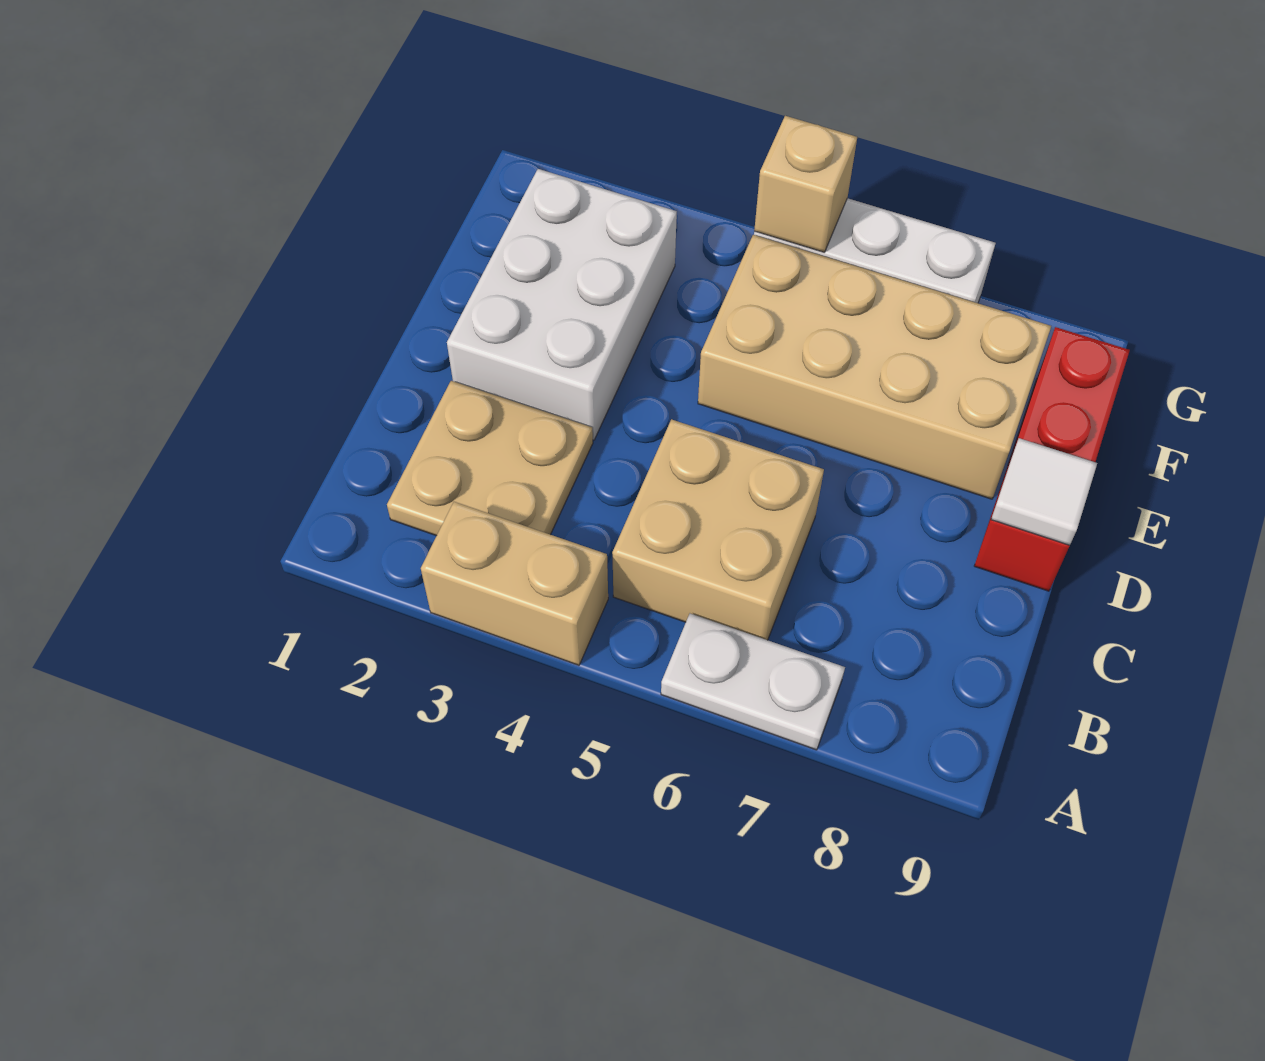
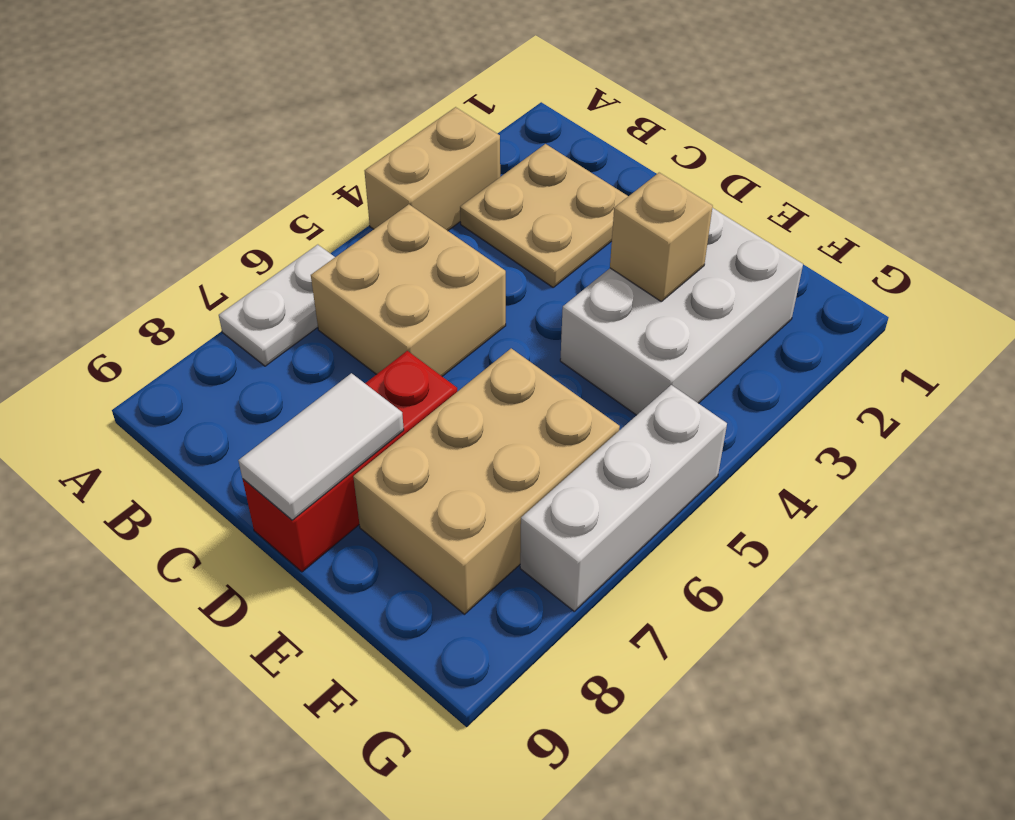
white brick D2:F3 level 1 -> white brick E2:F4 level 1
red brick D9:F9 level 1 -> red brick D7:D9 level 1
white tile D9 level 2 -> white tile D8:D9 level 2
tan brick E5:F8 level 1 -> tan brick E6:F8 level 1
tan brick G5 level 2 -> tan brick E3 level 2

